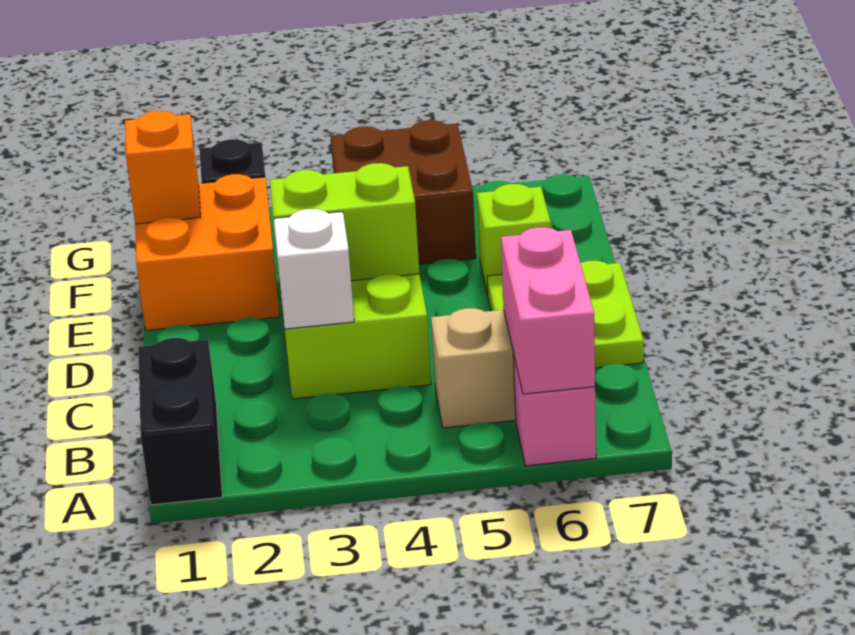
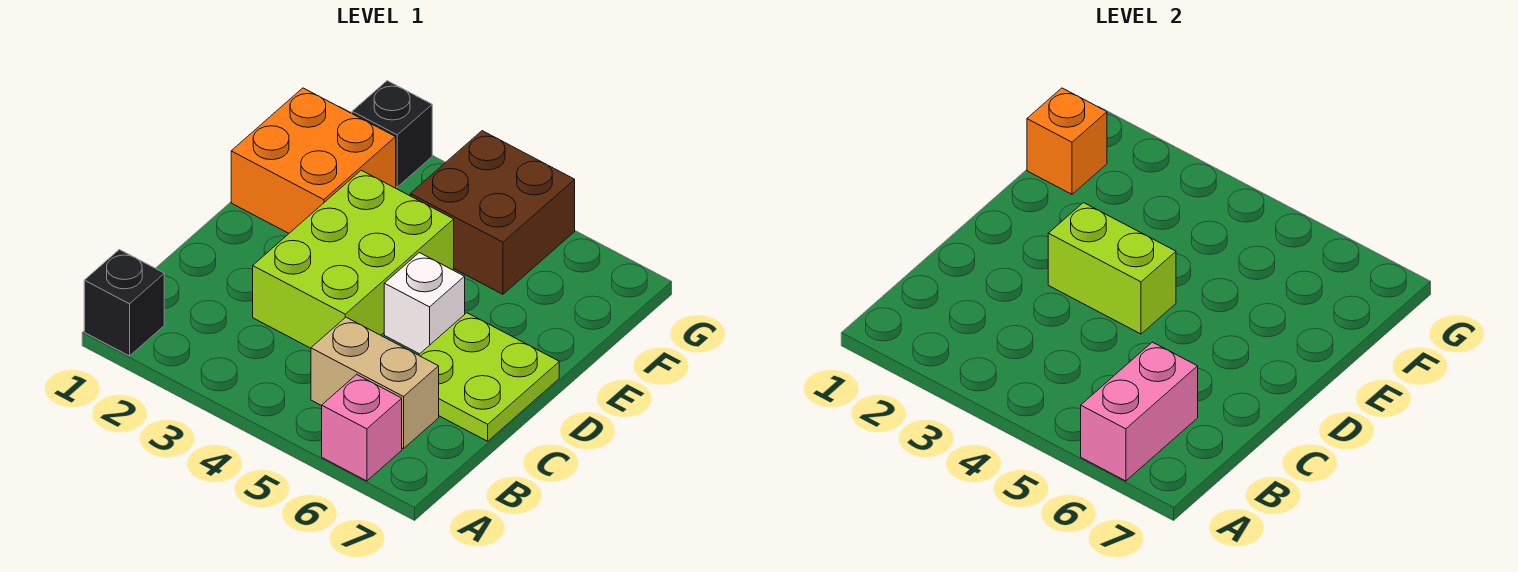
black brick A1:B1 level 1 -> black brick A1 level 1
white brick C3 level 2 -> white brick D5 level 1
lime brick E6 level 1 -> none

